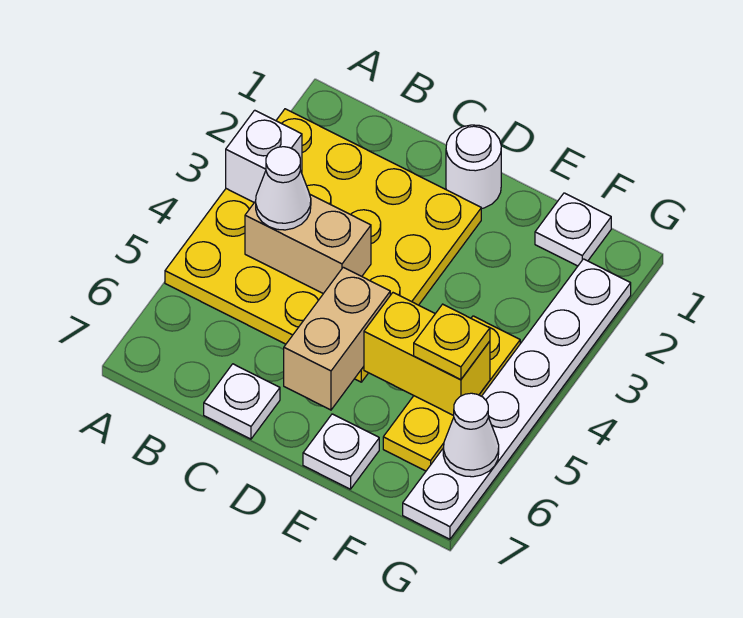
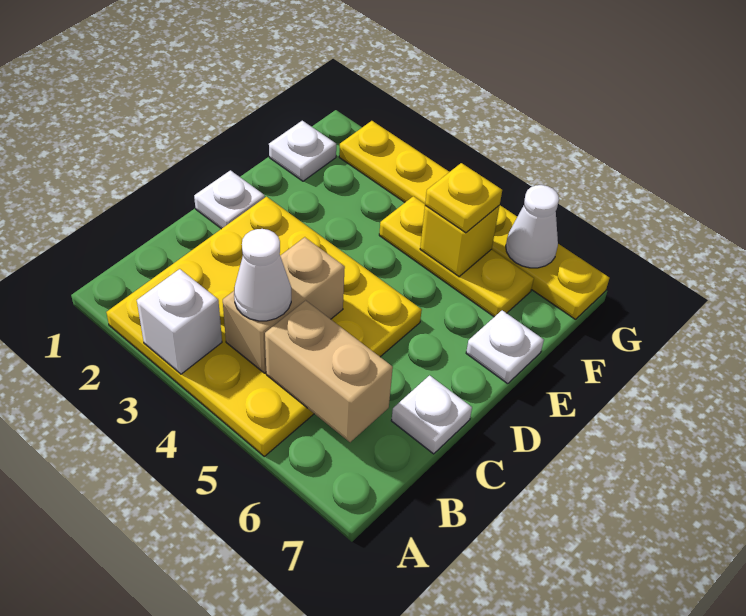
white round brick D1 level 1 -> white plate D1 level 1
tan brick D5:D6 level 2 -> tan brick B5:B6 level 2
yellow brick E5:F5 level 2 -> yellow brick F5 level 2
white plate G2:G7 level 1 -> yellow plate G2:G7 level 1

